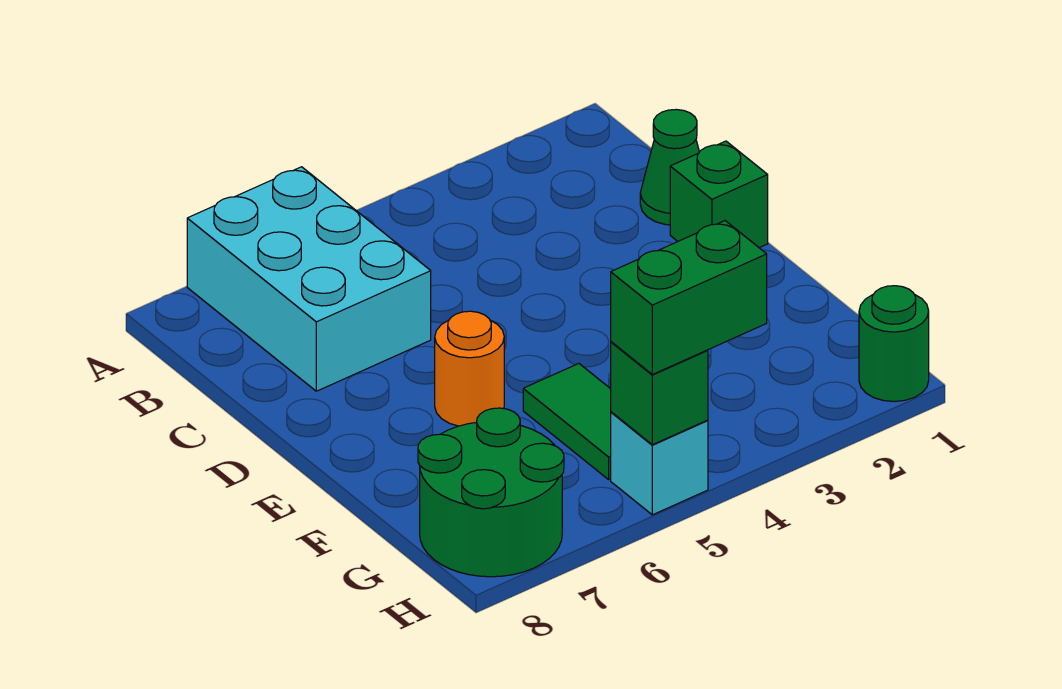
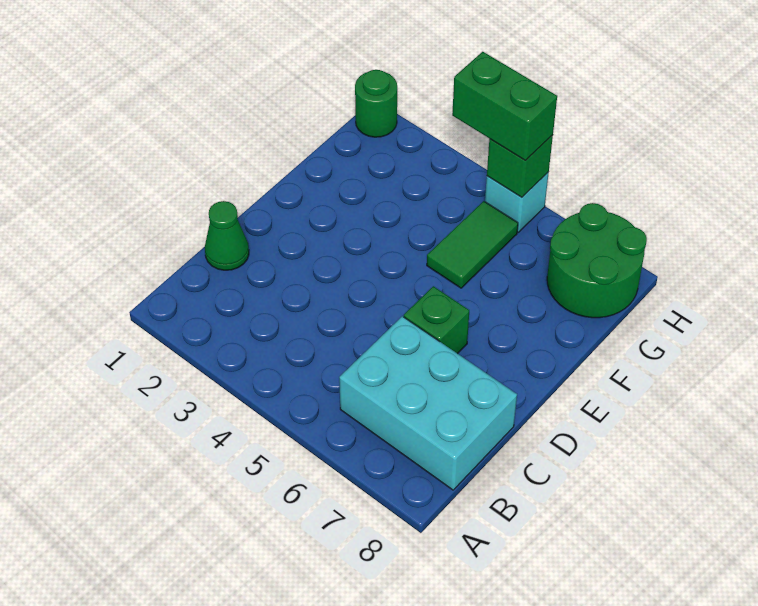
cyan brick A6:C7 level 1 -> cyan brick B6:C8 level 1
green brick D1 level 1 -> green brick D6 level 1
orange round brick E6 level 1 -> none

